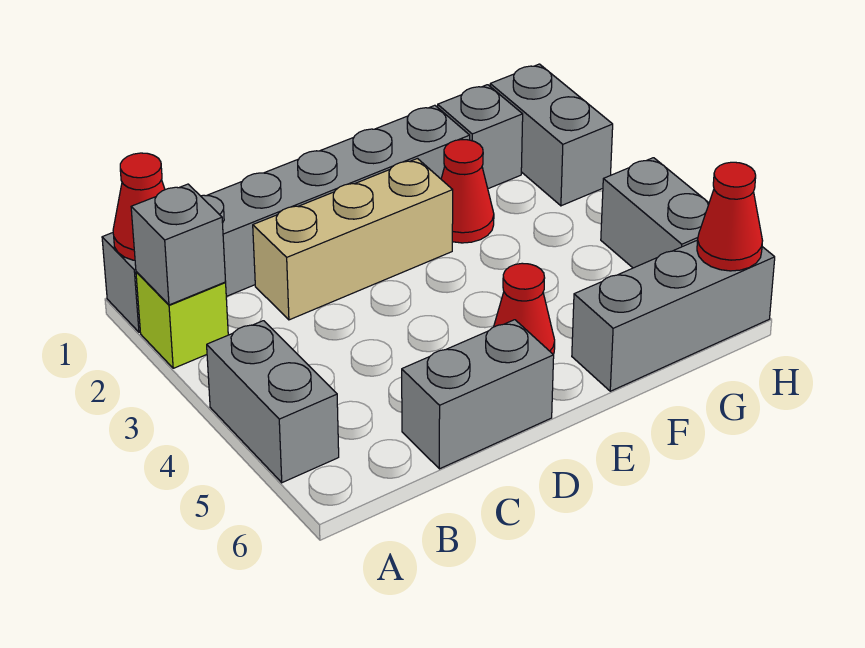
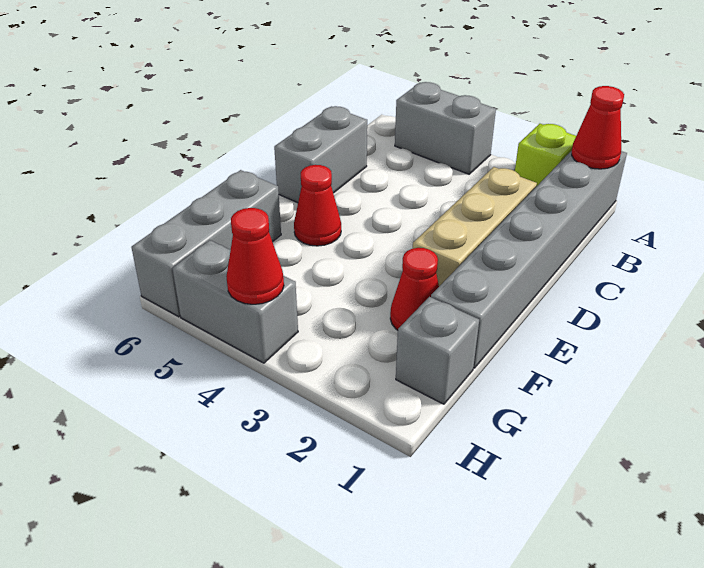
grey brick A2 level 2 -> none
grey brick H1:H2 level 1 -> none
red cone H6 level 2 -> red cone H4 level 2

